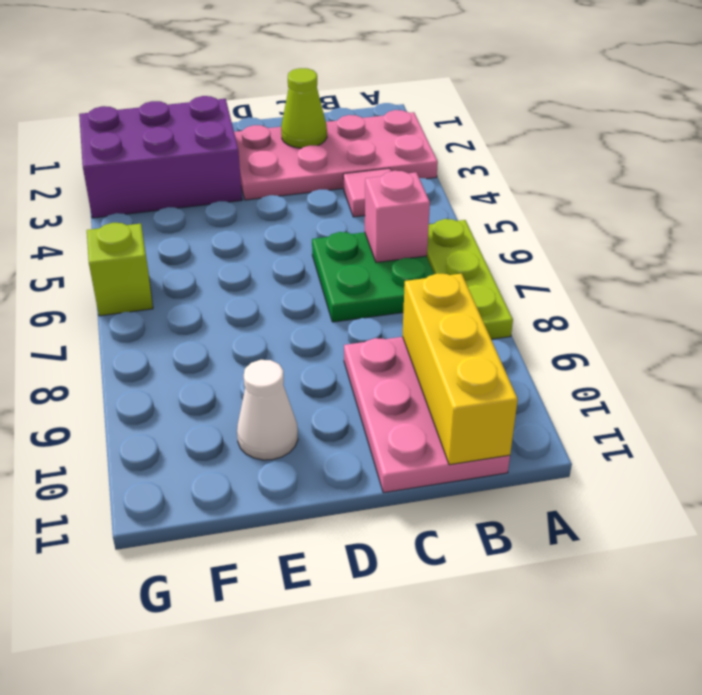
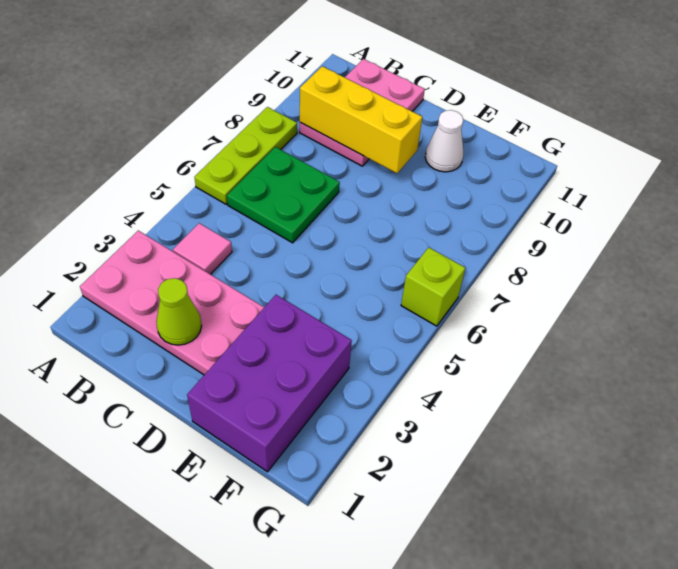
pink brick B6 level 2 -> none
yellow brick B9:B11 level 2 -> yellow brick B9:D9 level 2
purple brick E2:G3 level 1 -> purple brick E1:F3 level 1

